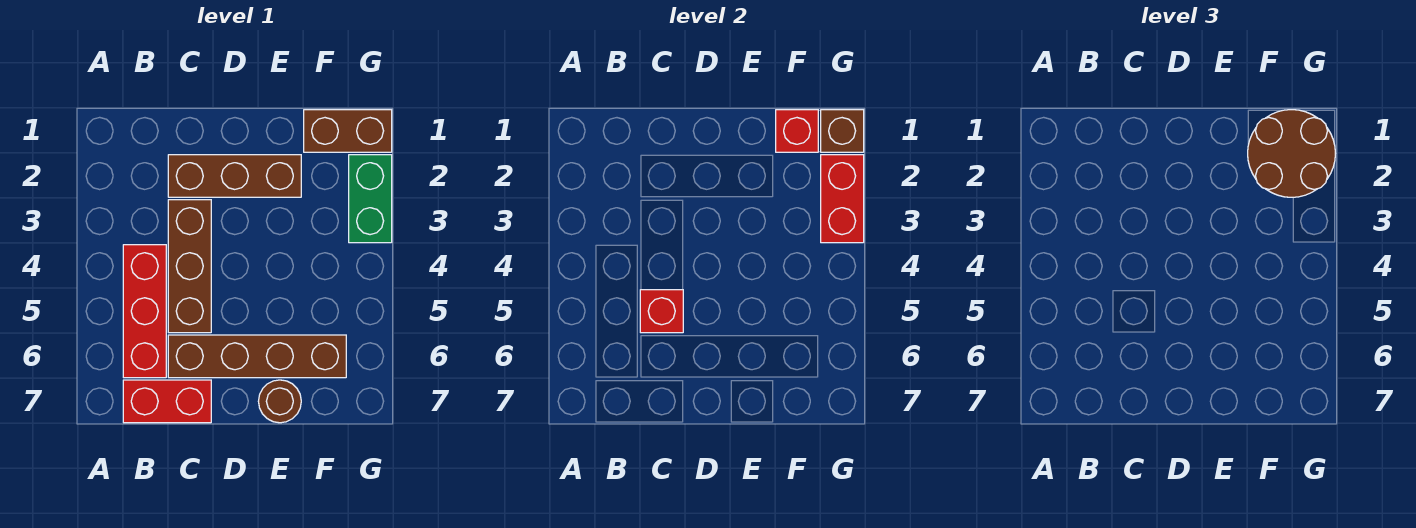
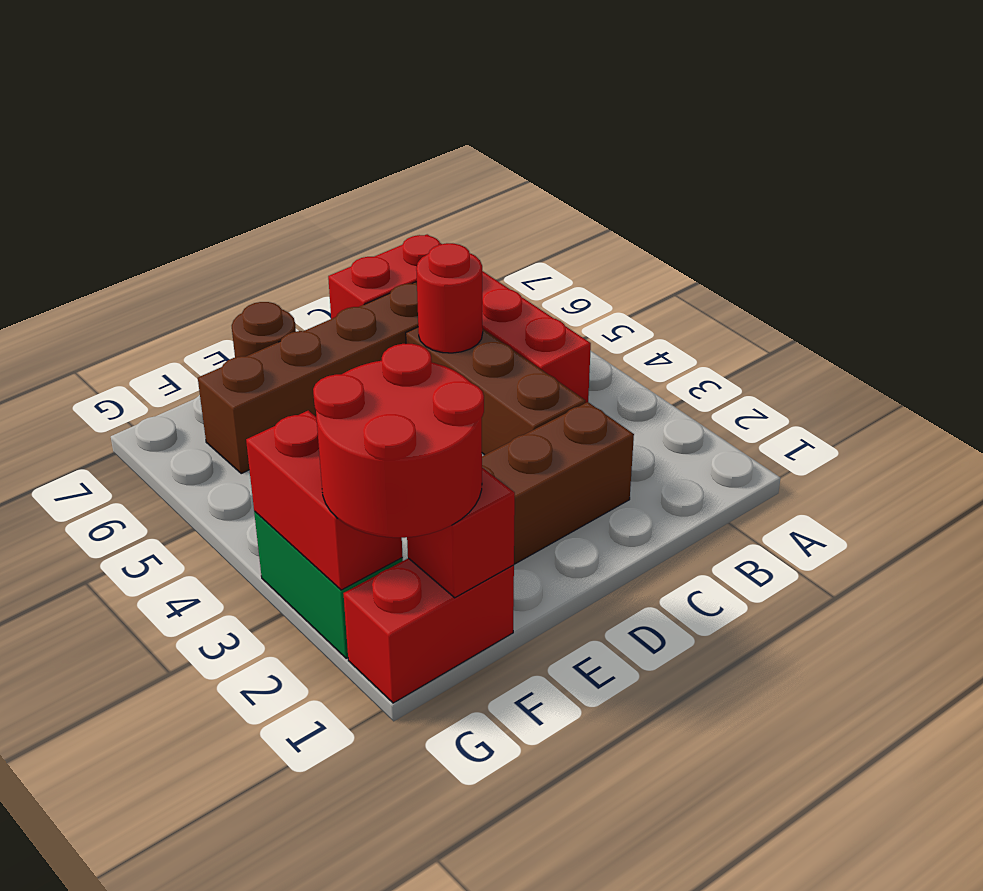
red brick C5 level 2 -> red round brick C5 level 2
brown brick F1:G1 level 1 -> red brick F1:G1 level 1
brown round brick F1:G2 level 3 -> red round brick F1:G2 level 3
brown brick G1 level 2 -> none

